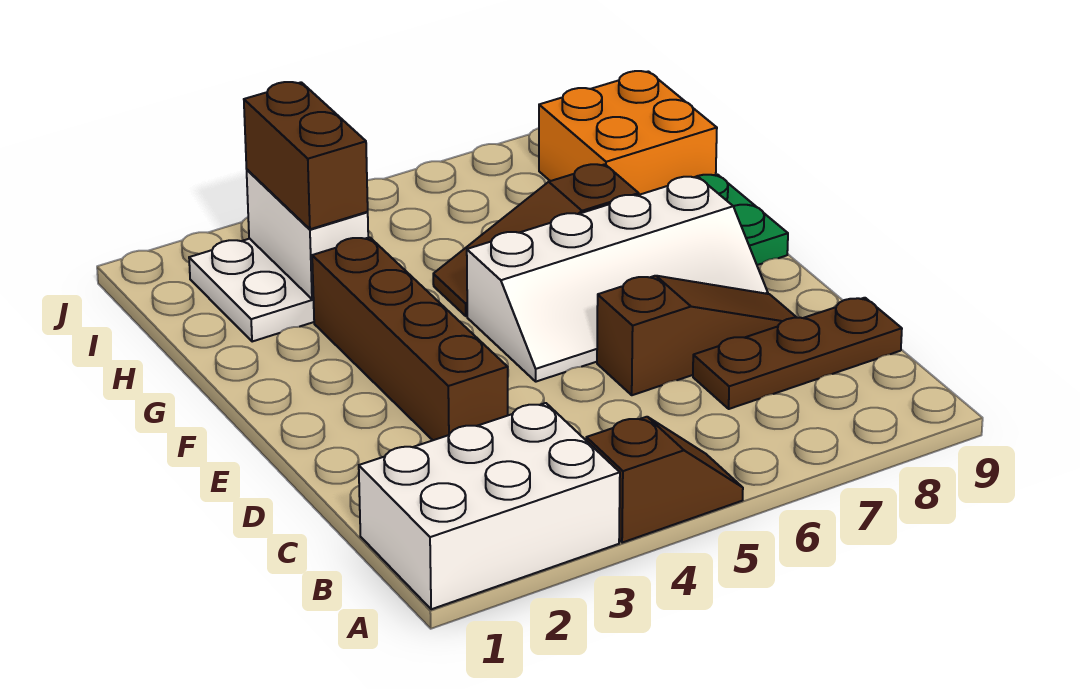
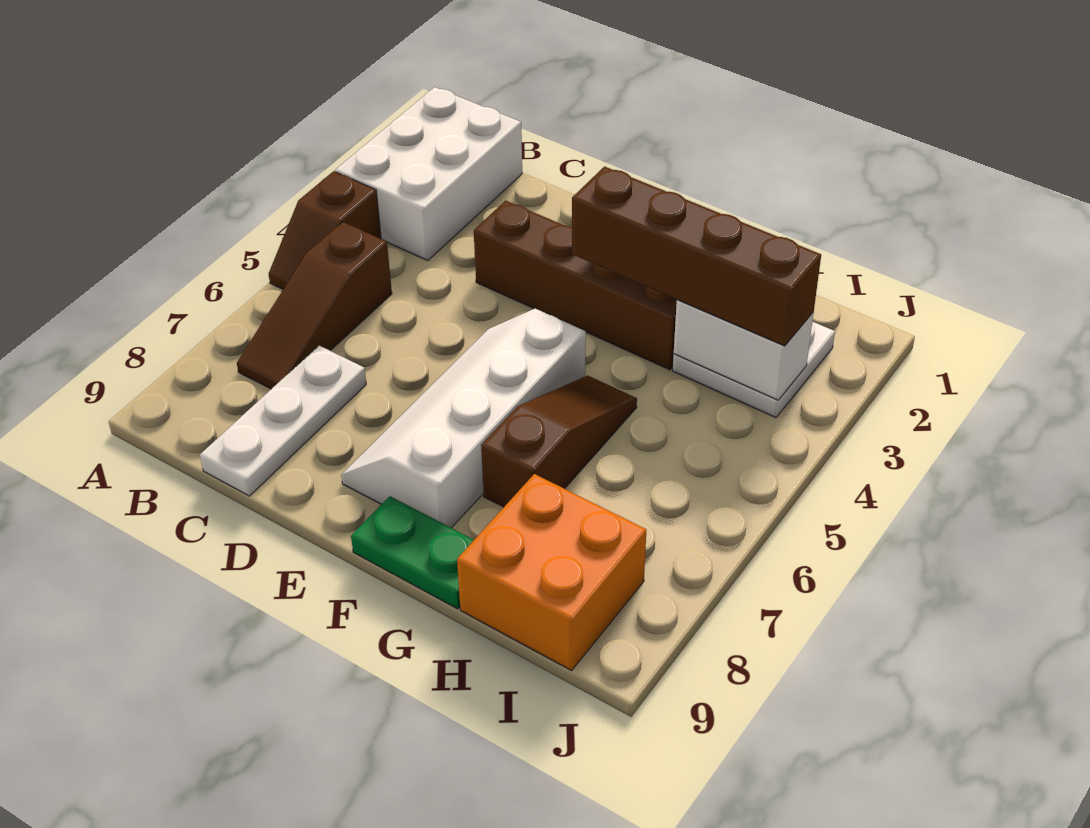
brown plate C7:C9 level 1 -> white plate C7:C9 level 1
brown slope D6:D8 level 1 top 6 -> brown slope B5:B7 level 1 top 5
brown brick H3:I3 level 3 -> brown brick F3:I3 level 3

